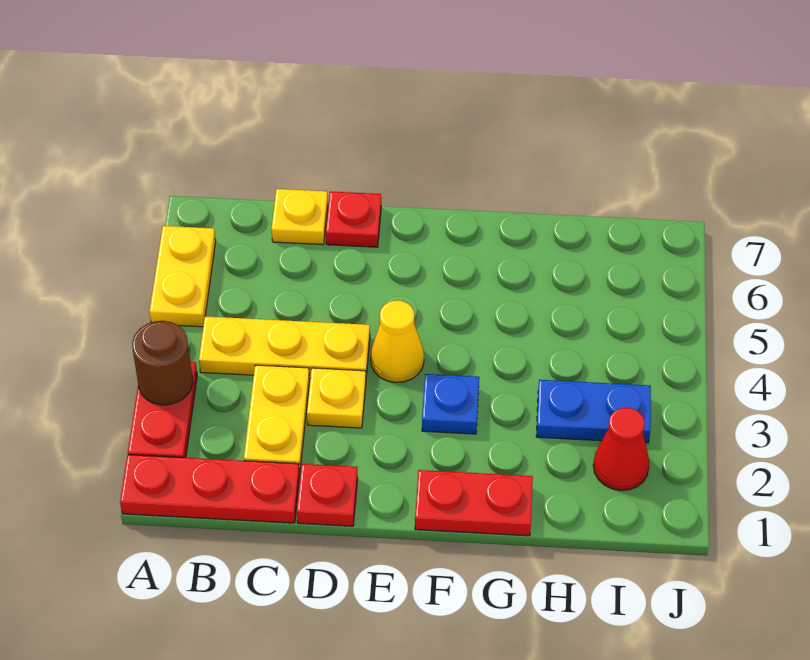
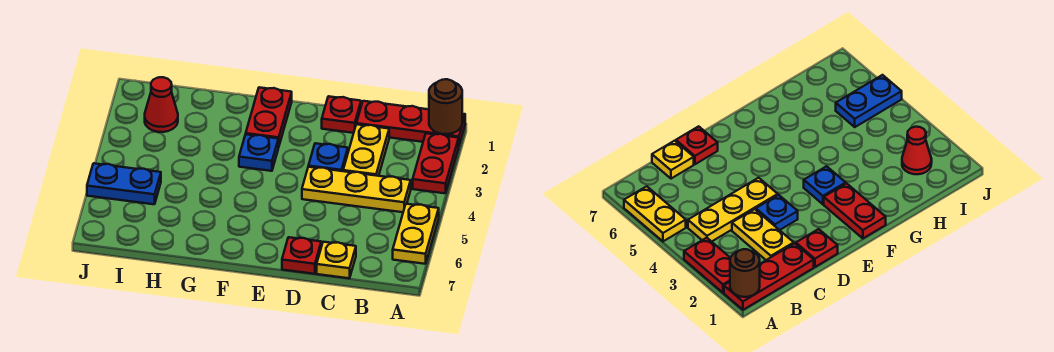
brown round brick A3 level 2 -> brown round brick A1 level 2
yellow plate D3 level 1 -> blue plate D3 level 1
yellow cone E4 level 1 -> none
red plate F1:G1 level 1 -> red plate F1:F2 level 1
blue plate H3:I3 level 1 -> blue plate I5:J5 level 1

